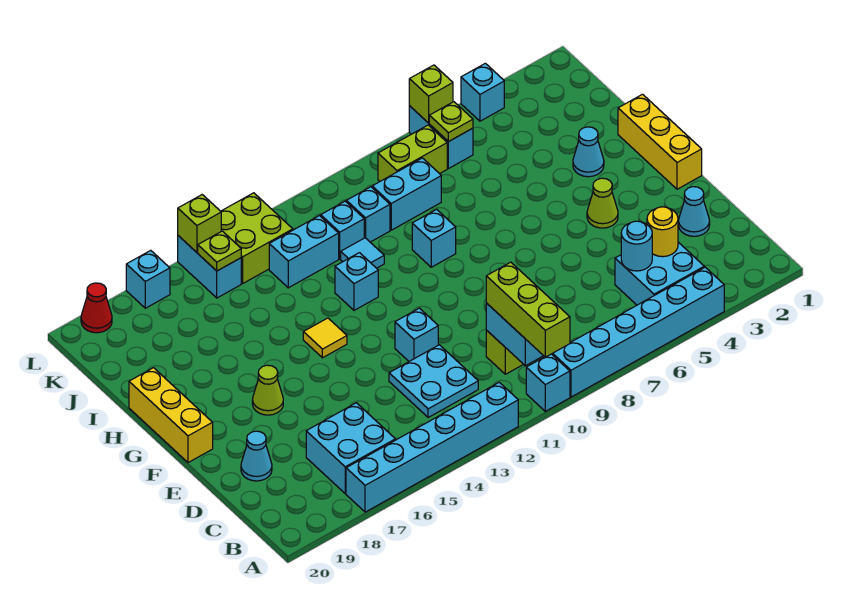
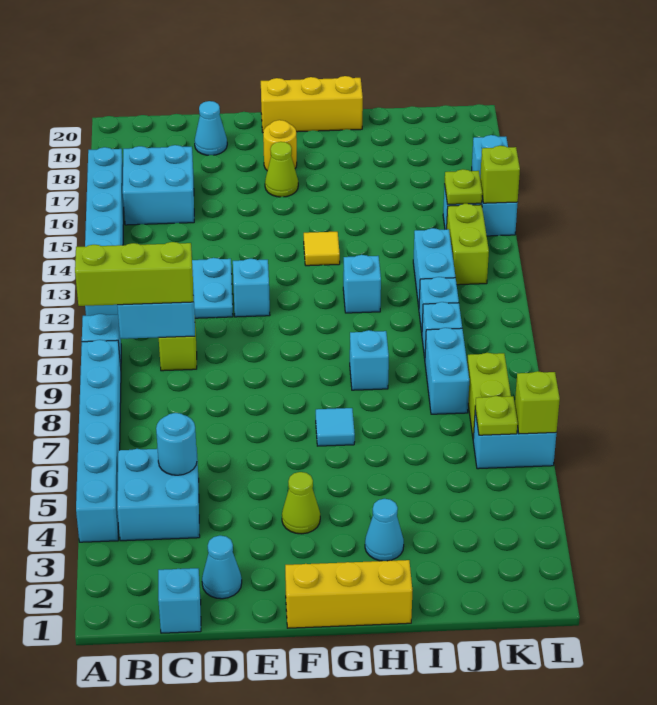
yellow round brick C4 level 2 -> yellow round brick F18 level 1
cyan tile I11 level 1 -> cyan tile G7 level 1
lime brick K13:L14 level 1 -> lime brick K13:K14 level 1
cyan brick L4 level 1 -> cyan brick C1 level 1
red cone L19 level 1 -> none

